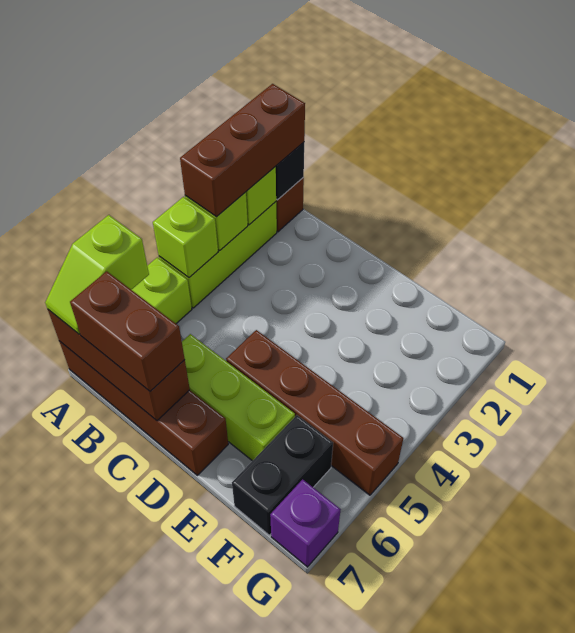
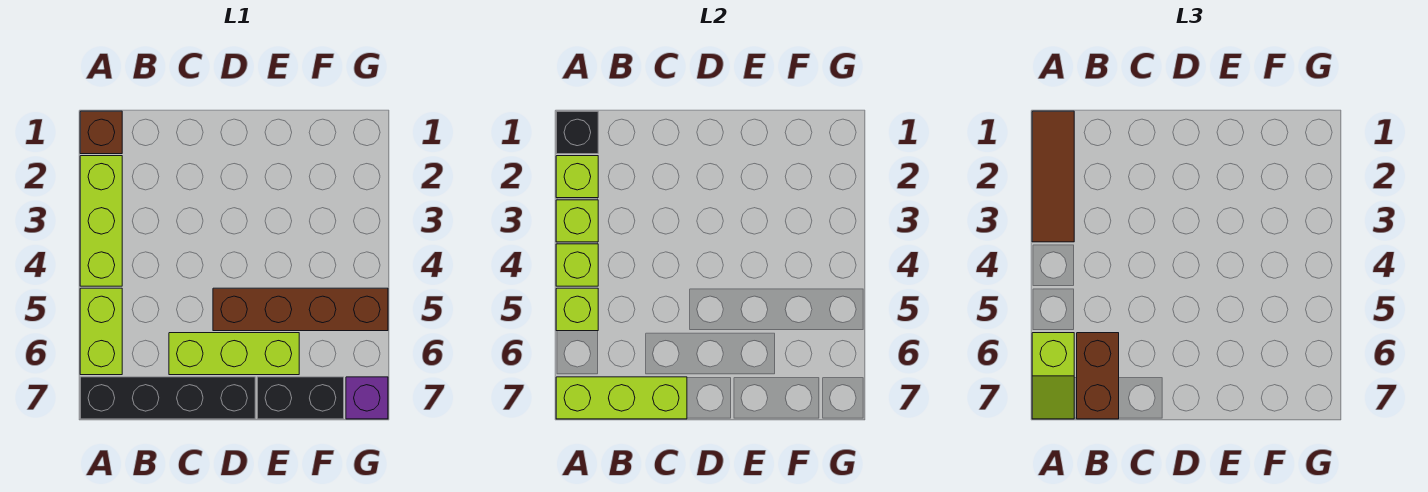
brown brick A1:A3 level 3 -> brown tile A1:A3 level 3
none -> lime brick A5 level 2
brown brick A7:D7 level 1 -> black brick A7:D7 level 1
brown brick A7:C7 level 2 -> lime brick A7:C7 level 2
brown brick B7:C7 level 3 -> brown brick B6:B7 level 3
black brick F6:F7 level 1 -> black brick E7:F7 level 1

